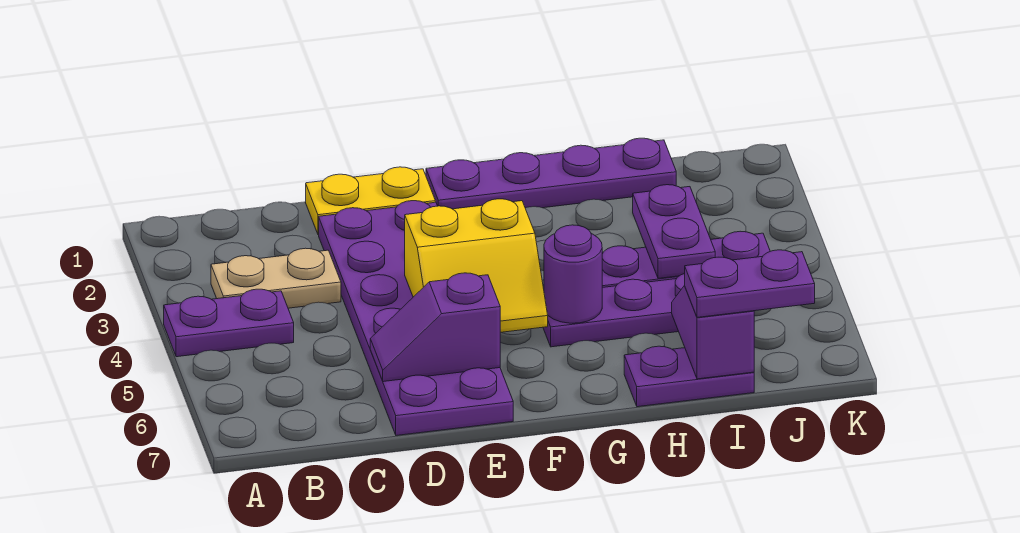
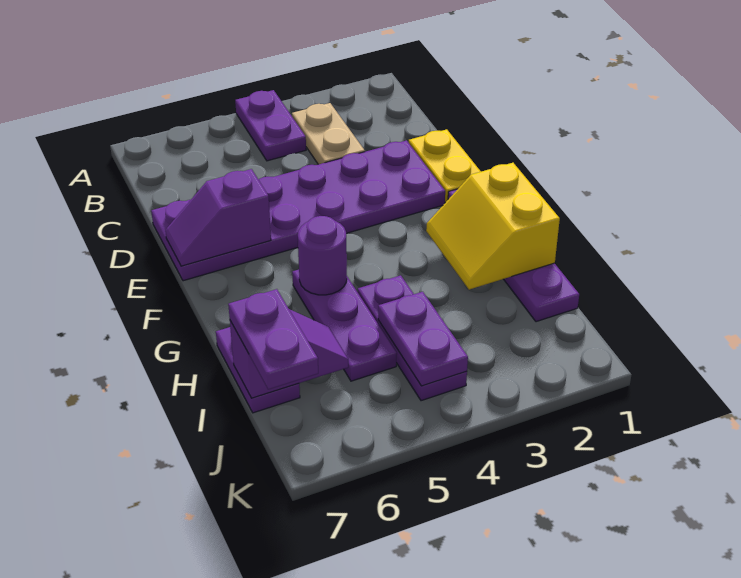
purple slope D6:E6 level 2 top E -> purple slope E6:E7 level 2 top 6
yellow slope E4:F5 level 2 top 4 -> yellow slope G1:H2 level 2 top 1
purple plate I3:I4 level 2 -> purple plate I4:J4 level 2

